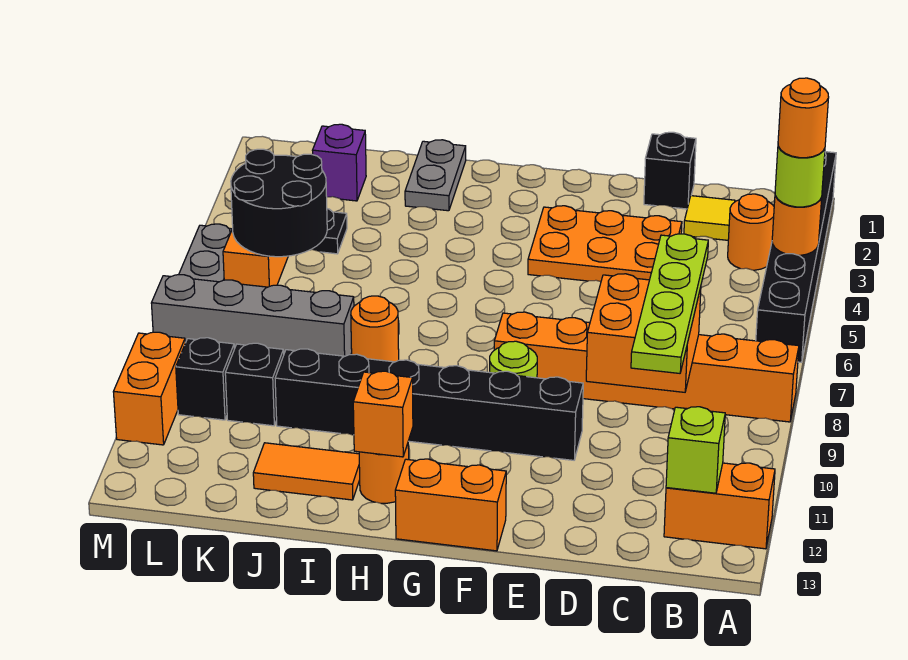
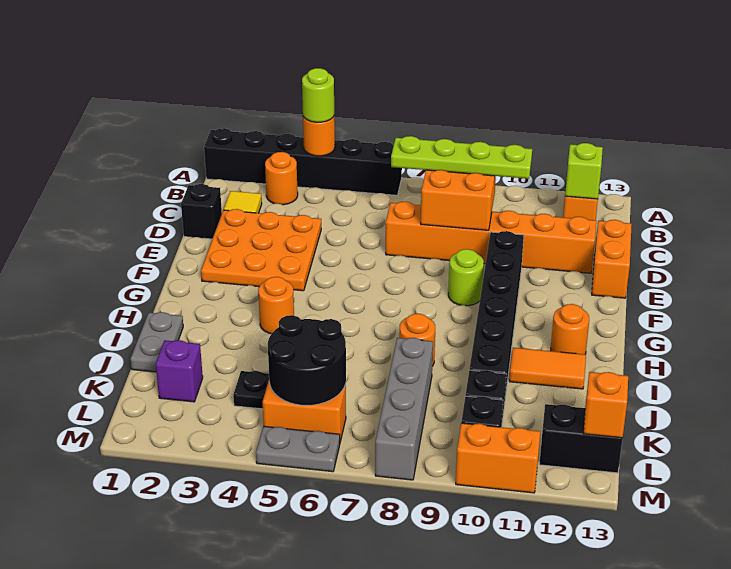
orange round brick A4 level 4 -> orange round brick H4 level 1
orange brick A8:F8 level 1 -> orange brick D7:D12 level 1
orange plate D3:F4 level 1 -> orange plate D2:F4 level 1
orange brick F13:G13 level 1 -> orange brick D13:E13 level 1
orange brick H12 level 2 -> orange brick L13 level 2
grey plate I1:I2 level 1 -> grey plate I1:J1 level 1
orange tile I12:J12 level 1 -> orange tile I11:I12 level 1
none -> black brick L12:L13 level 1

